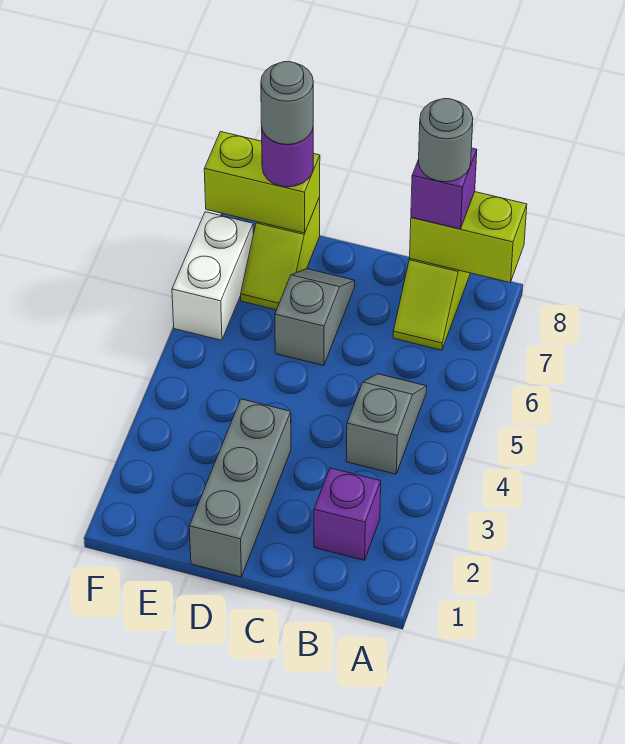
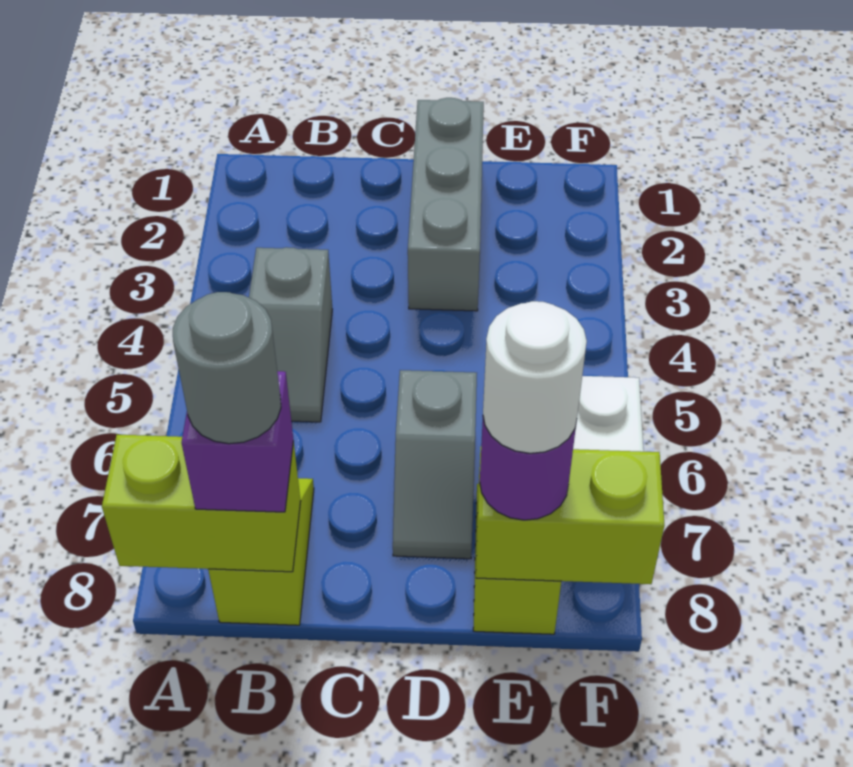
purple brick B2 level 1 -> none
grey round brick E8 level 4 -> white round brick E8 level 4

